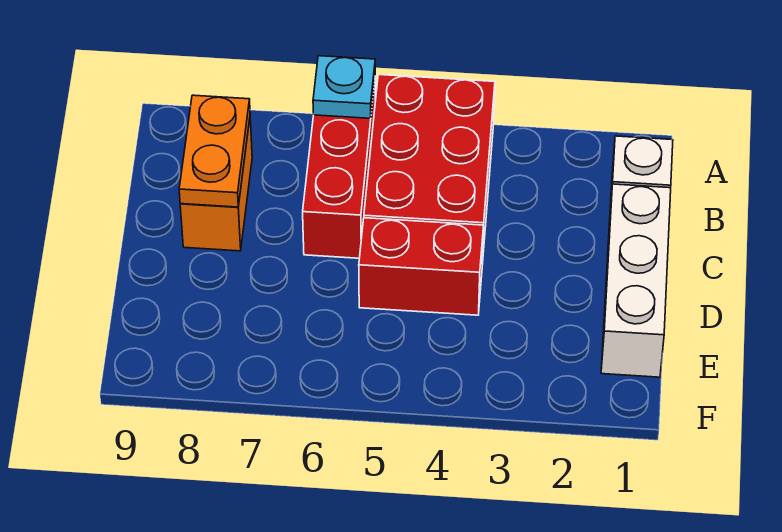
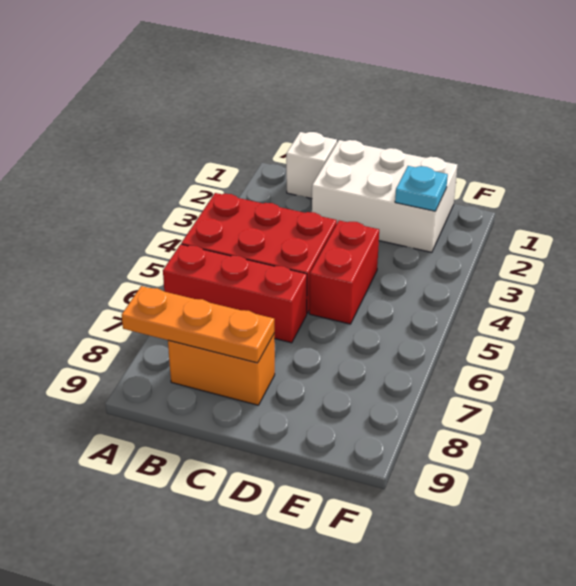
cyan plate A6 level 2 -> cyan plate E2 level 2
orange plate B8:C8 level 2 -> orange plate A8:C8 level 2
white brick C1:E1 level 1 -> white brick C1:E2 level 1

